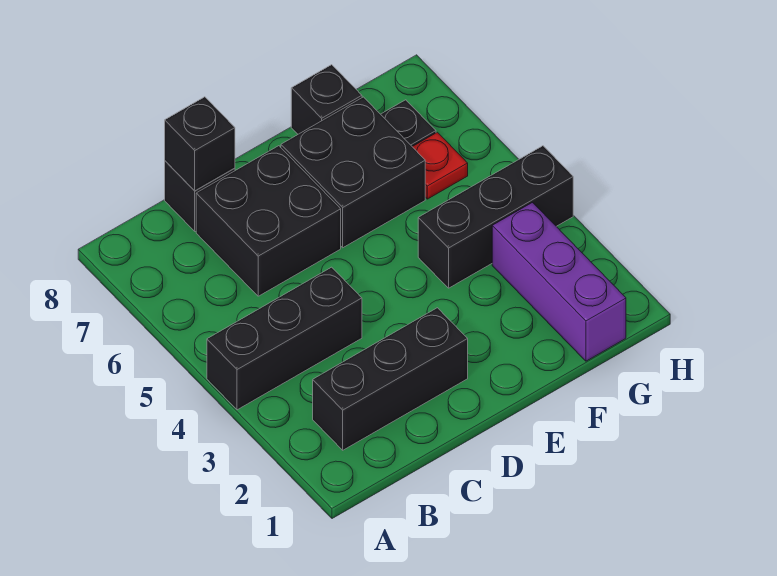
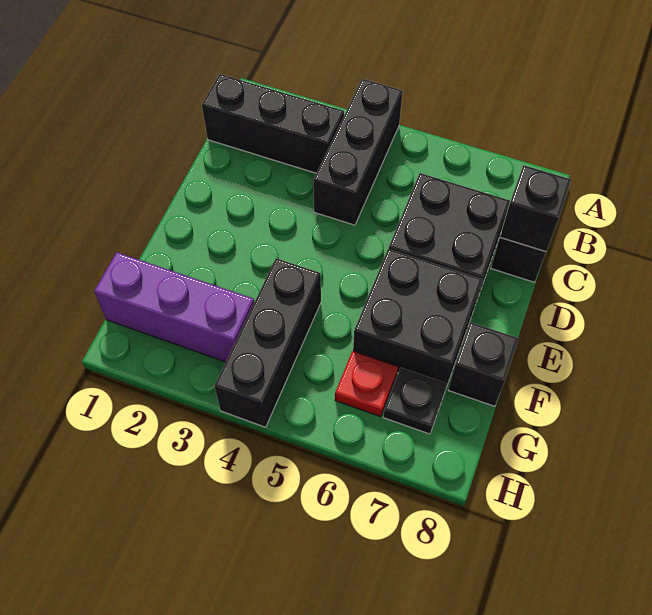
black brick B2:D2 level 1 -> black brick B1:B3 level 1

